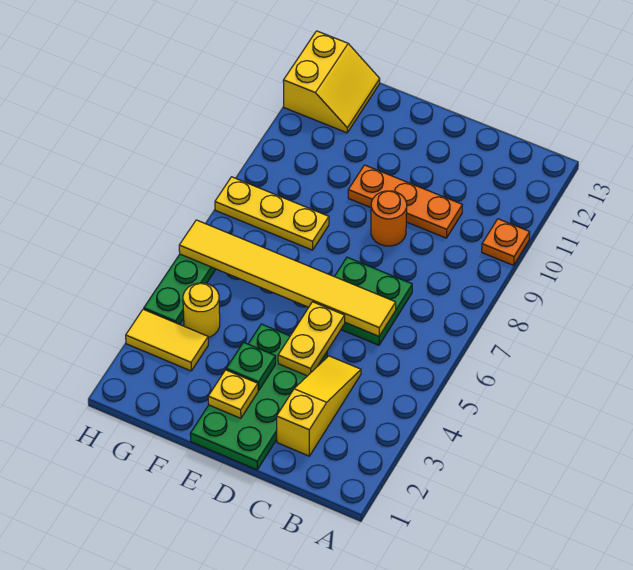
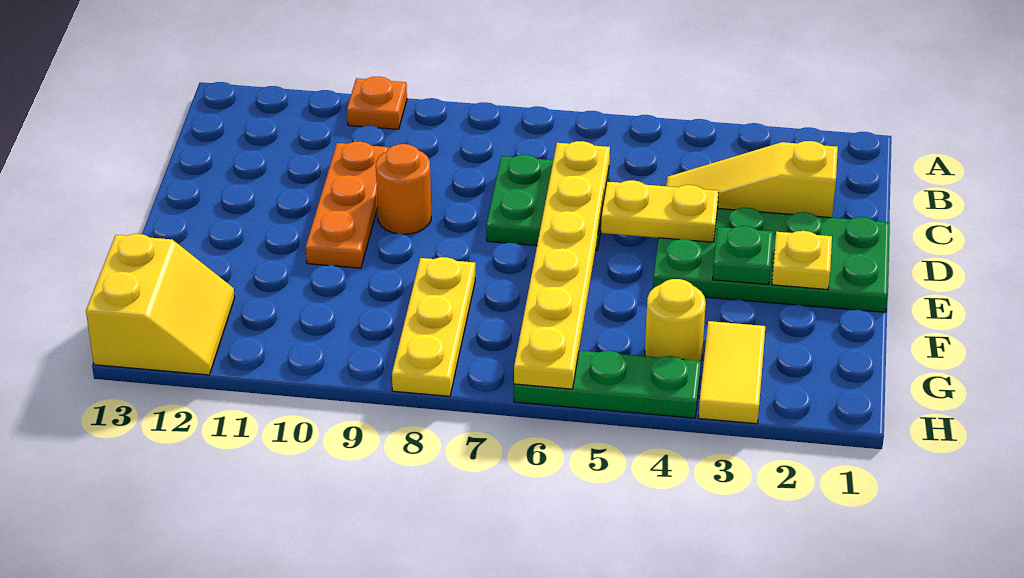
yellow tile C6:H6 level 2 -> yellow plate C6:H6 level 2
yellow slope G12:H13 level 1 top H -> yellow slope G12:H13 level 1 top 13

